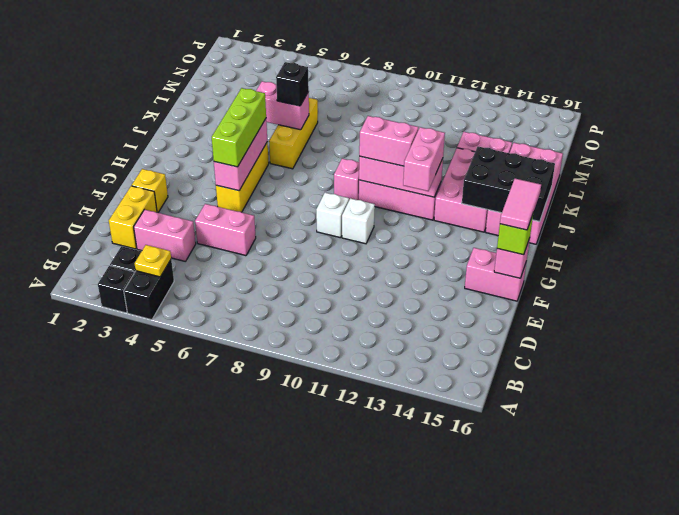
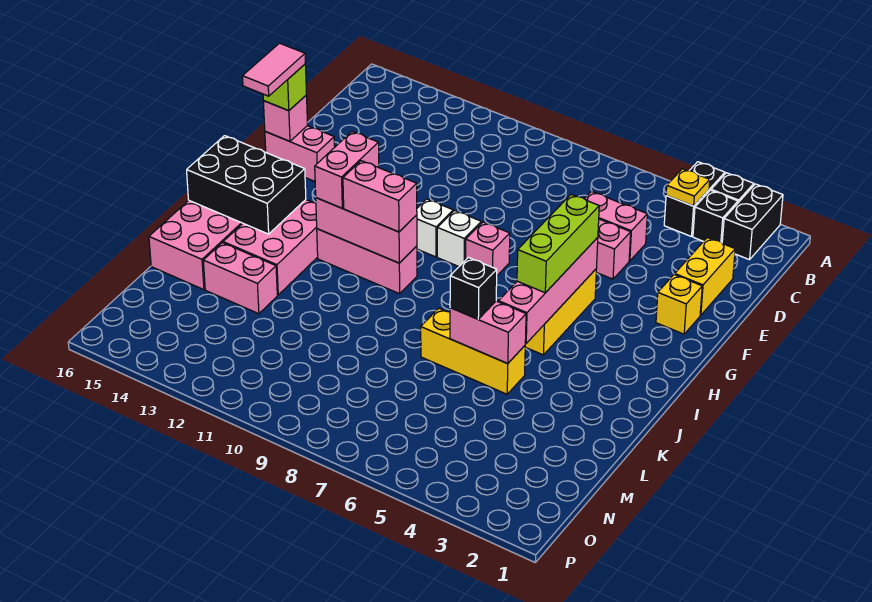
none -> black brick A2:B2 level 1
pink brick D3:D4 level 1 -> pink brick D5:D6 level 1
pink brick G5:I5 level 2 -> pink brick G5:J5 level 2
pink brick I9 level 1 -> pink brick G8 level 1
yellow brick J6:L6 level 1 -> yellow brick K5:K7 level 1

